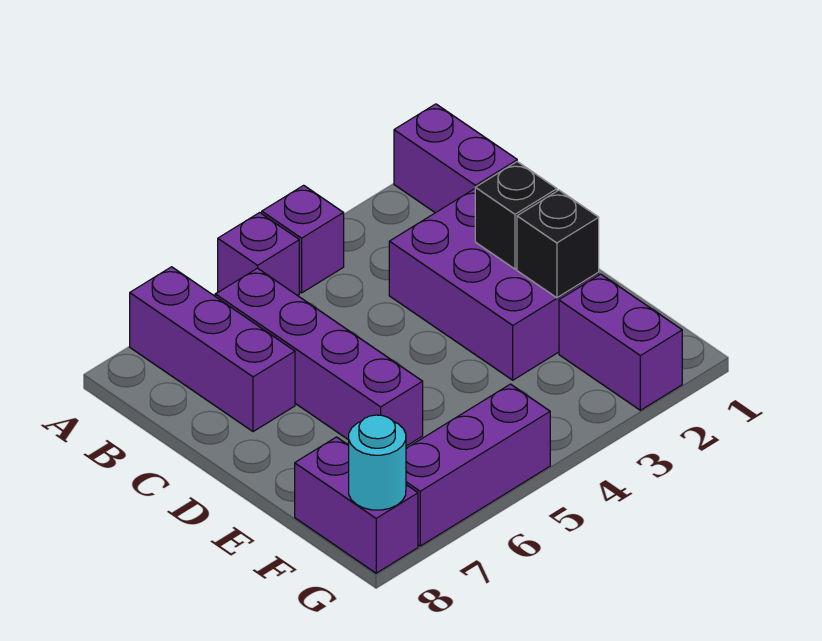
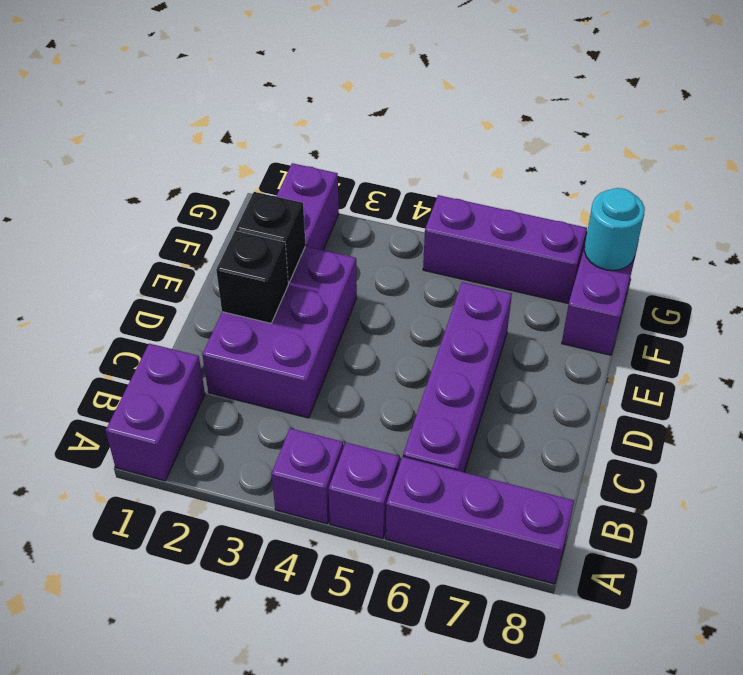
purple brick A7:C7 level 1 -> purple brick A6:A8 level 1

